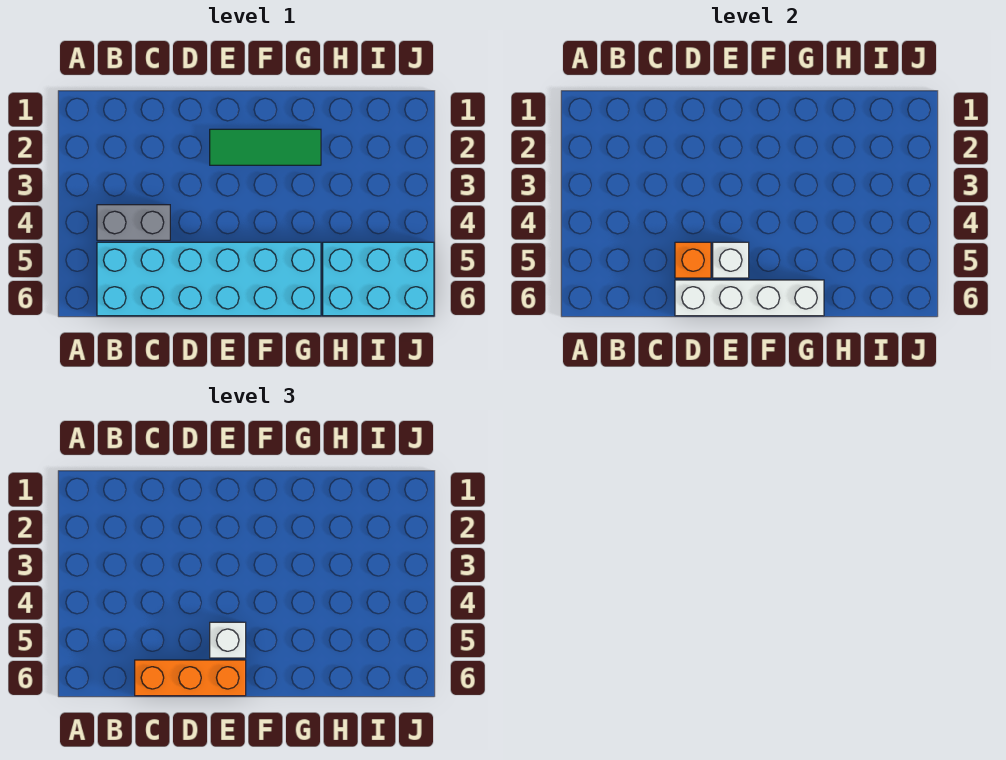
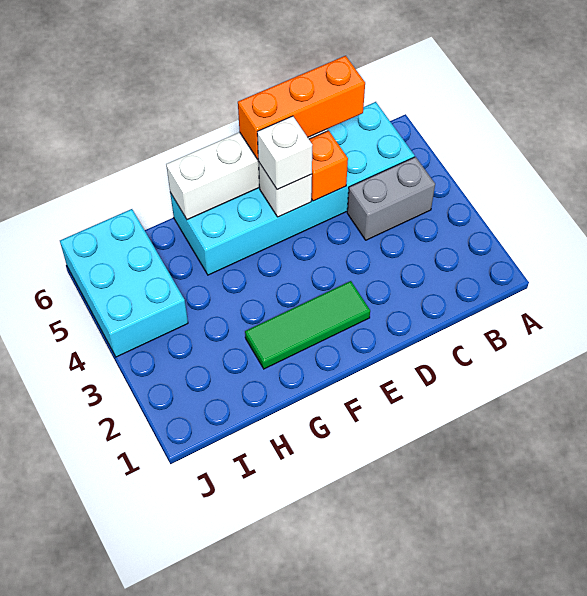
cyan brick H5:J6 level 1 -> cyan brick I4:J6 level 1

